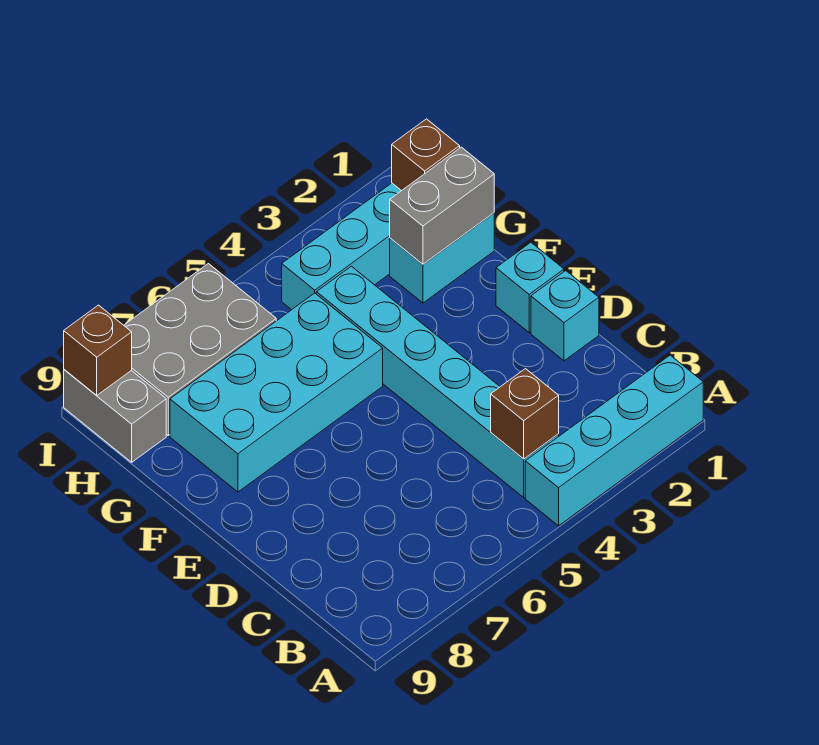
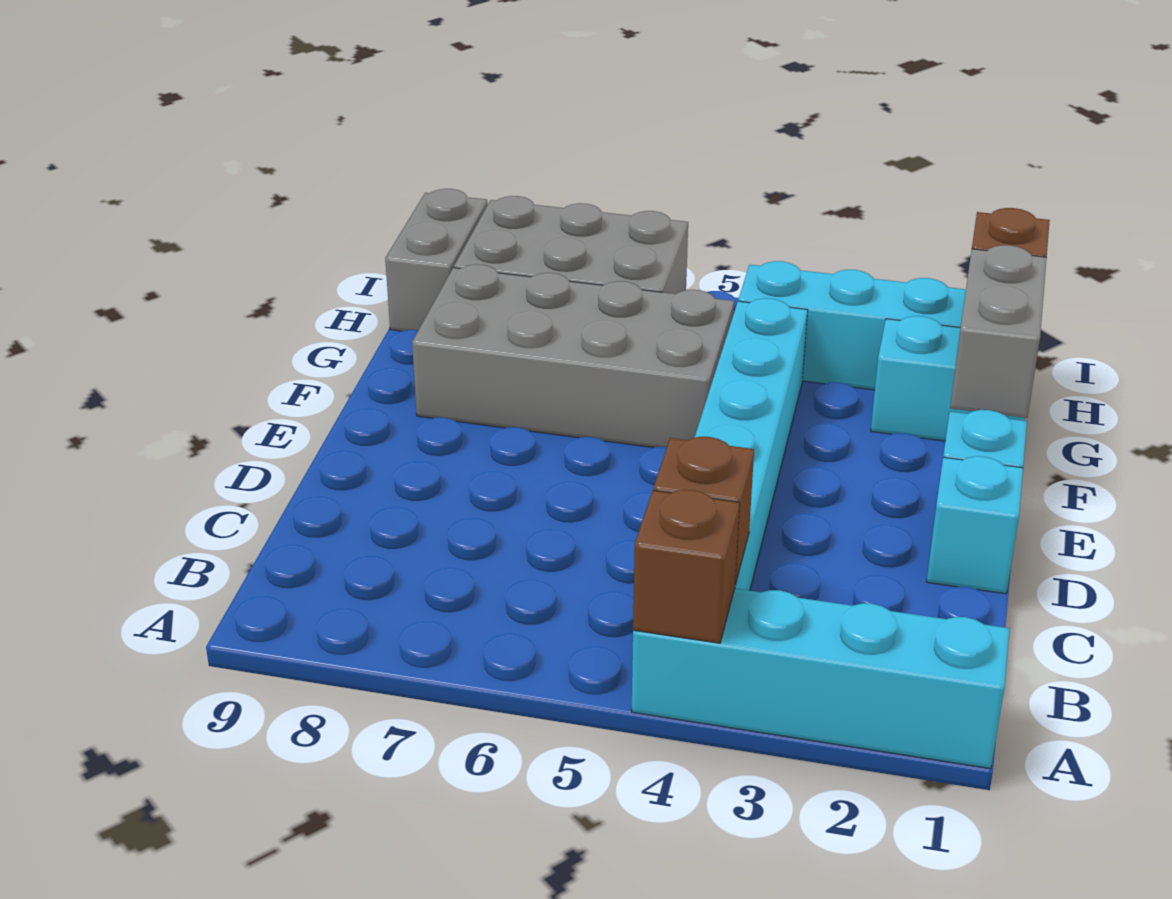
cyan brick F5:G8 level 1 -> grey brick F5:G8 level 1
grey brick G1:G2 level 2 -> grey brick F1:G1 level 2
brown brick I9 level 2 -> brown brick A4 level 2

